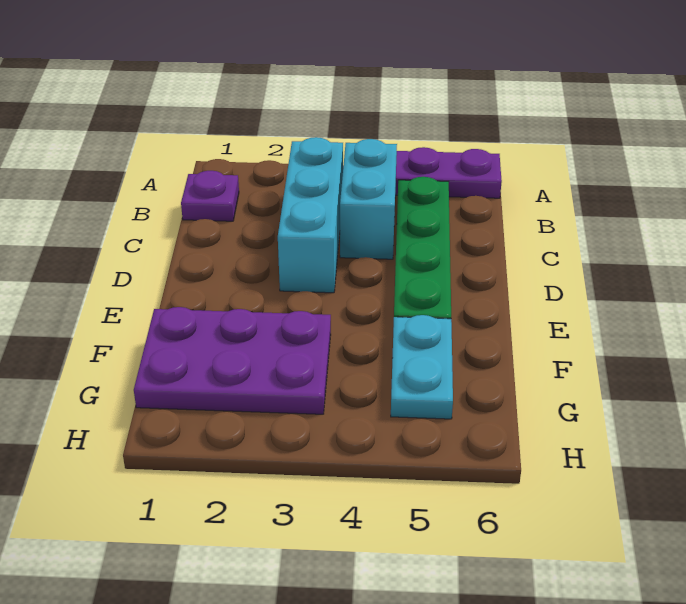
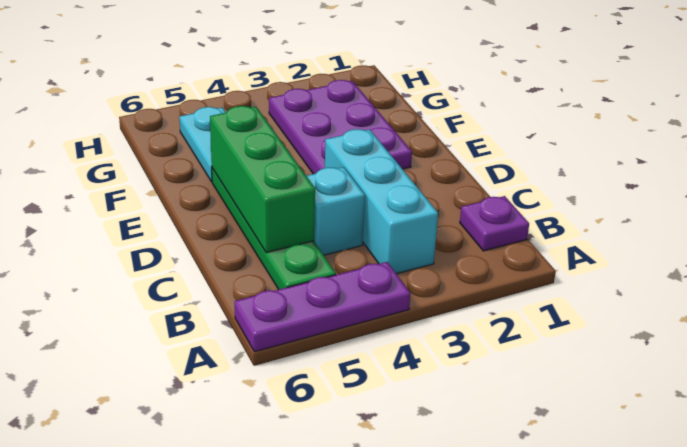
cyan brick B4:C4 level 1 -> cyan brick C4 level 1
none -> green brick C5:E5 level 2
purple plate F1:G3 level 1 -> purple plate E2:G3 level 1

